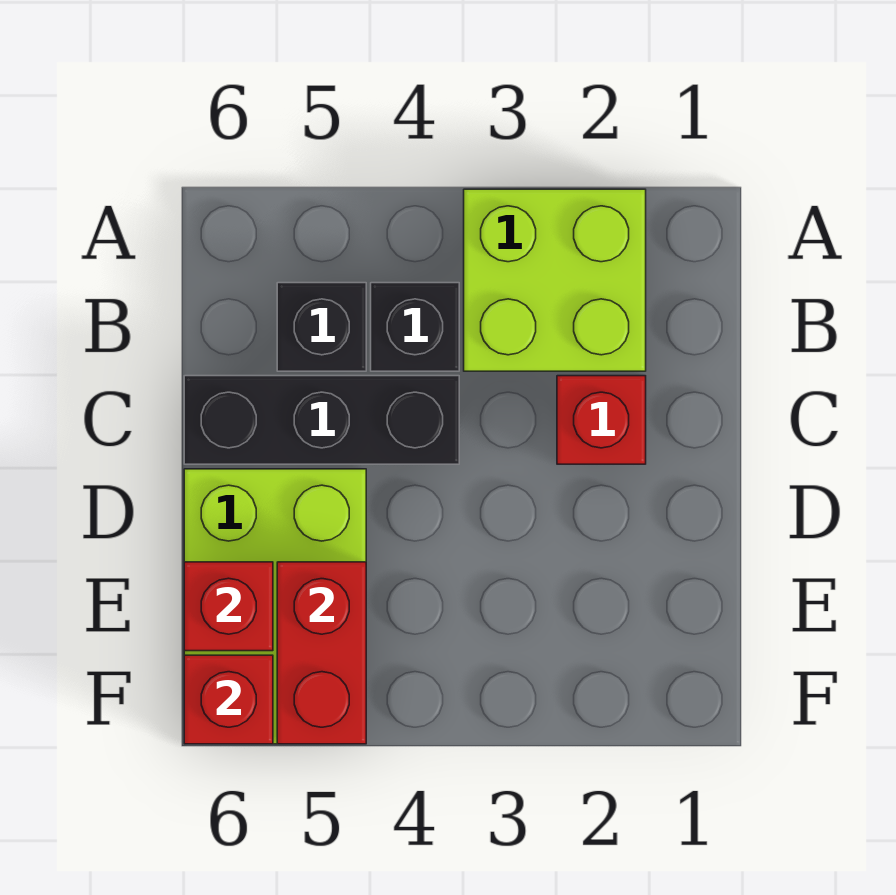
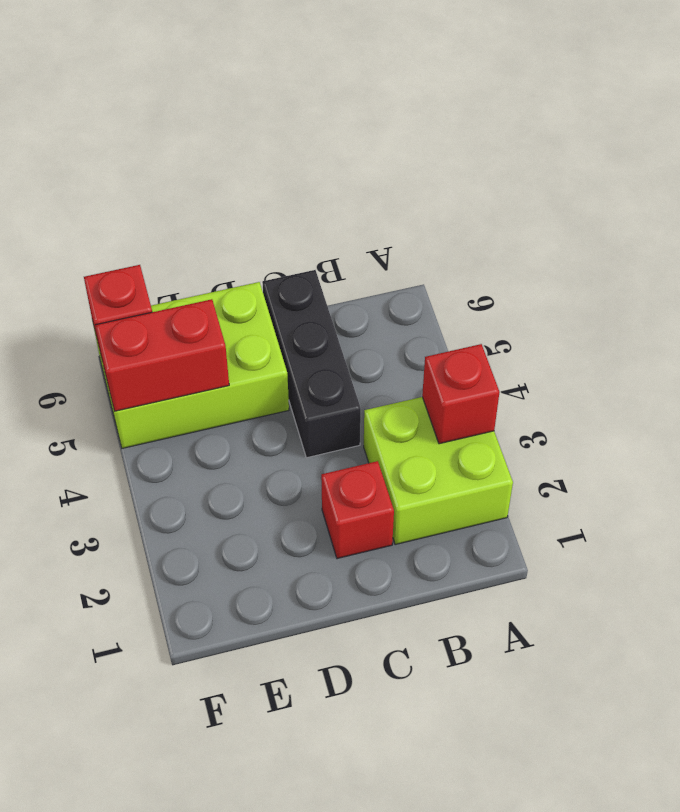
black brick B4 level 1 -> none
black brick B5 level 1 -> none
red brick E6 level 2 -> red brick A3 level 2

